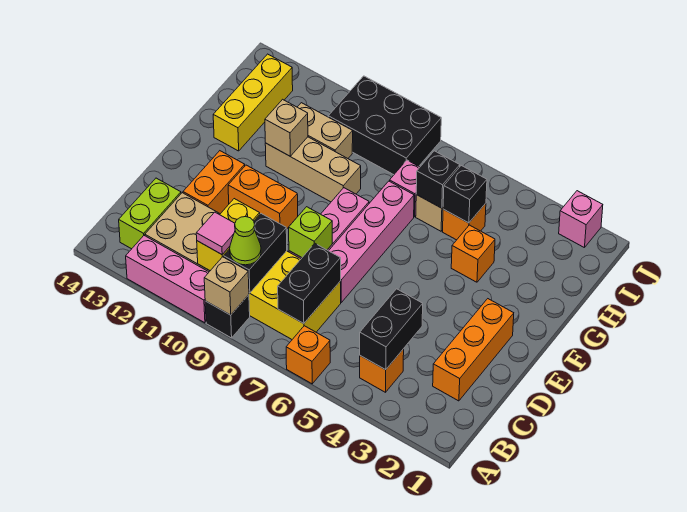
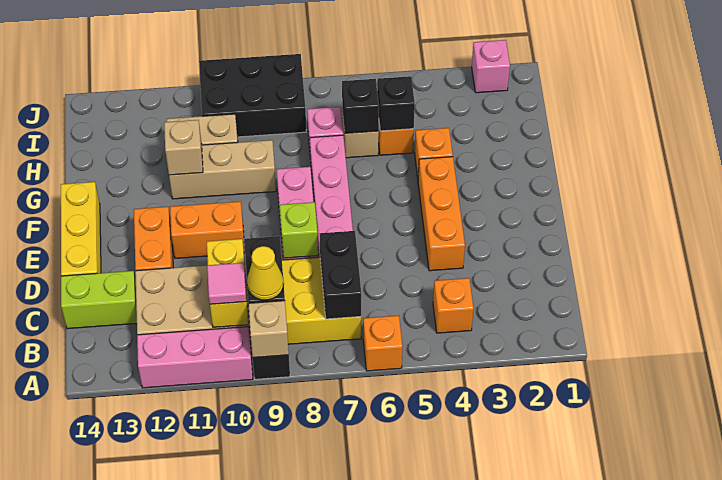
black brick B4:C4 level 2 -> none
lime cone B9 level 3 -> yellow cone B9 level 3
lime brick B13:C13 level 1 -> lime brick C13:C14 level 1
orange brick C2:E2 level 1 -> orange brick D4:F4 level 1
yellow brick G13:I13 level 1 -> yellow brick D14:F14 level 1

